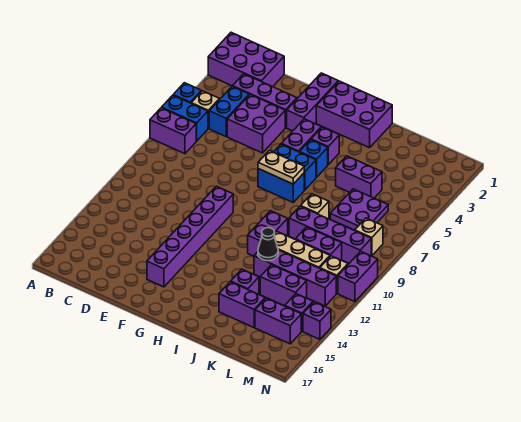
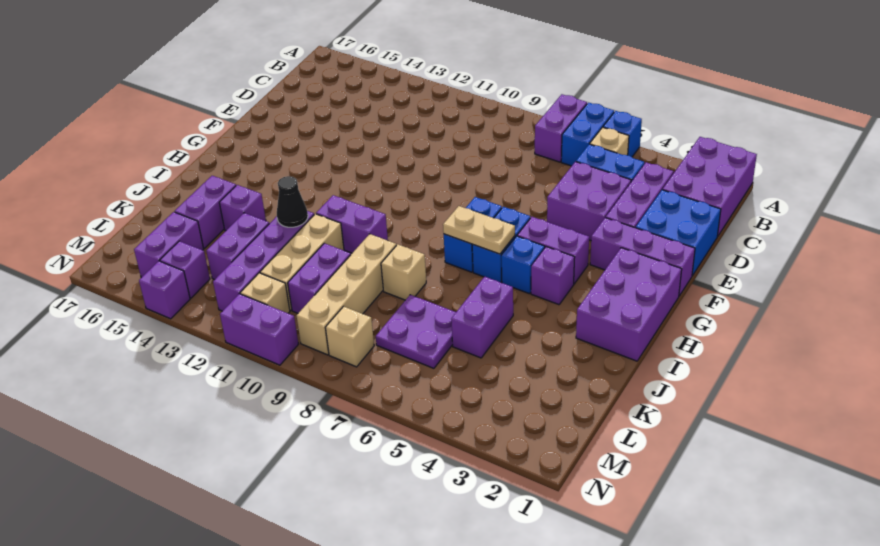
none -> blue brick D1:E2 level 1
purple brick F10:F15 level 1 -> none
tan plate G7:H7 level 2 -> tan plate H6:H7 level 2
purple brick J9:M9 level 1 -> tan brick J9:M9 level 1

